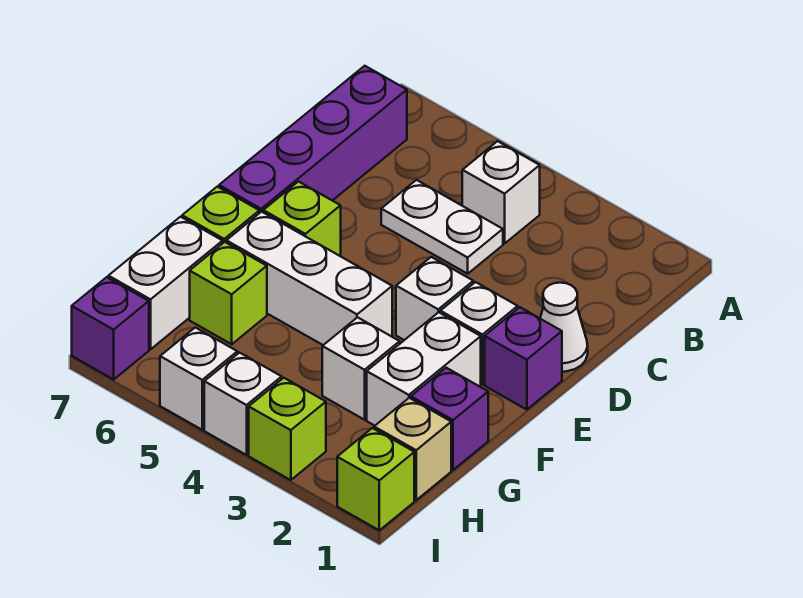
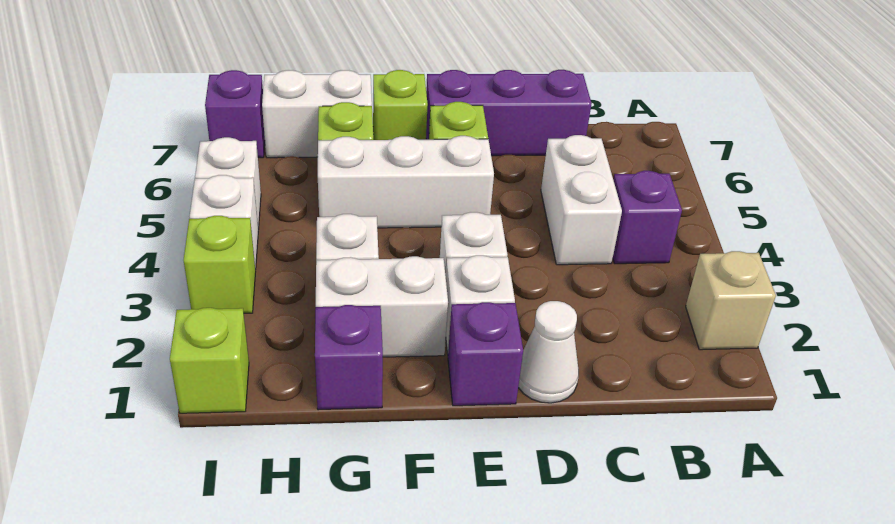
white brick B4 level 1 -> purple brick B4 level 1
purple brick B7:E7 level 1 -> purple brick C7:E7 level 1
white plate C4:C5 level 1 -> white brick C4:C5 level 1
white brick F4:F6 level 1 -> white brick E5:G5 level 1
tan brick H1 level 1 -> tan brick A2 level 1

